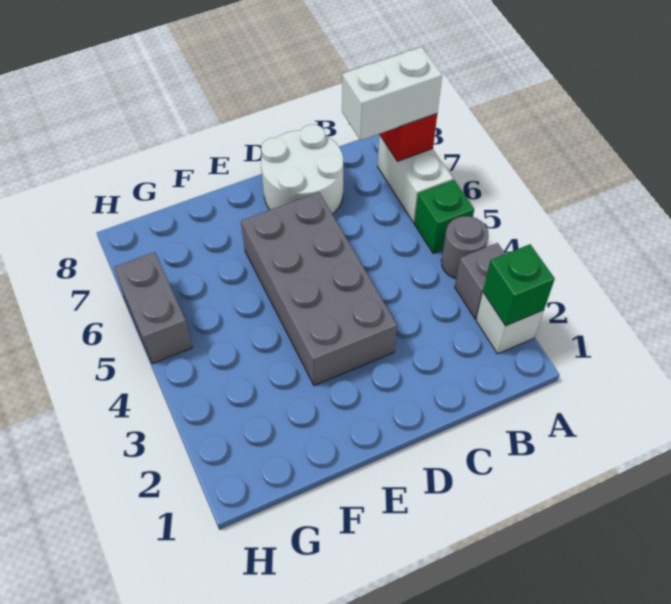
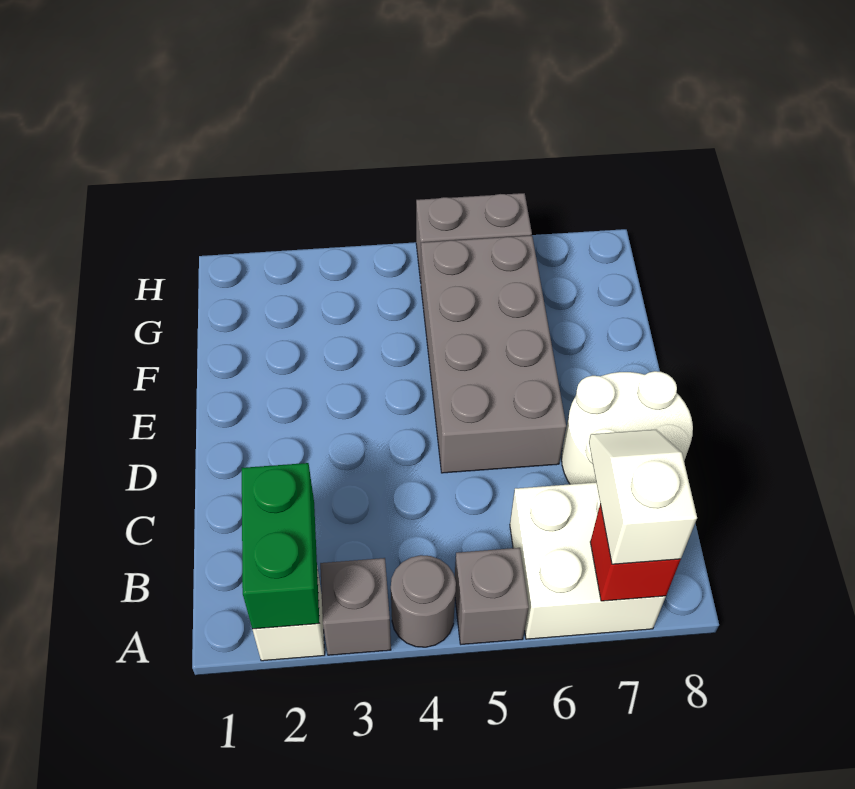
green brick A2 level 2 -> green brick A2:B2 level 2
green brick A5 level 1 -> grey brick A5 level 1
white brick A6:A7 level 1 -> white brick A6:B7 level 1
white brick A7:B7 level 3 -> white slope A7:B7 level 3 top A
grey brick D3:E6 level 1 -> grey brick D5:G6 level 1

